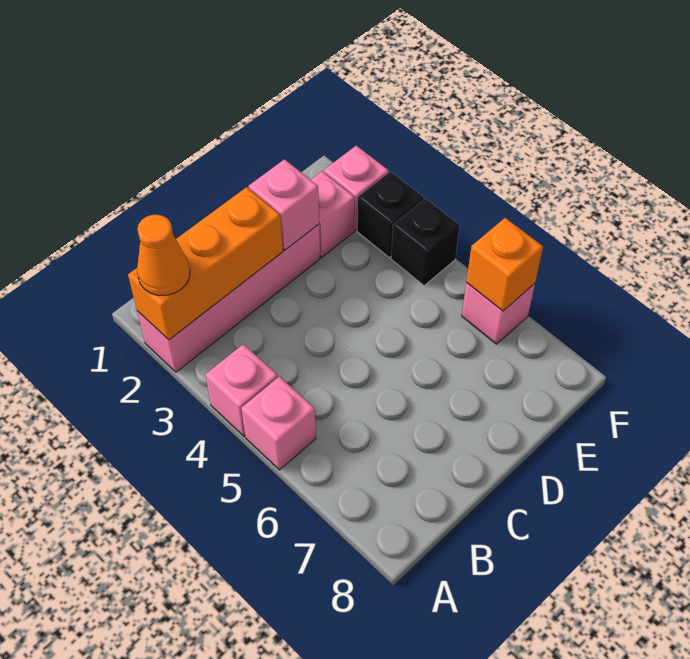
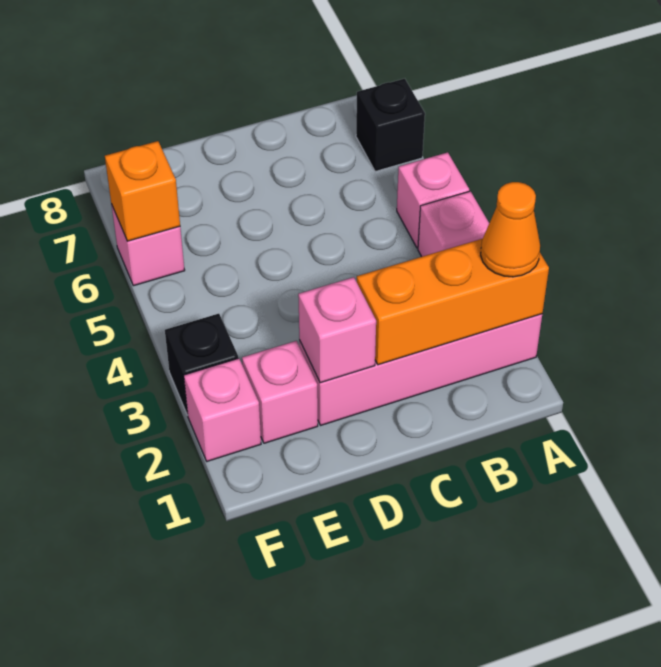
black brick F4 level 1 -> black brick A7 level 1

